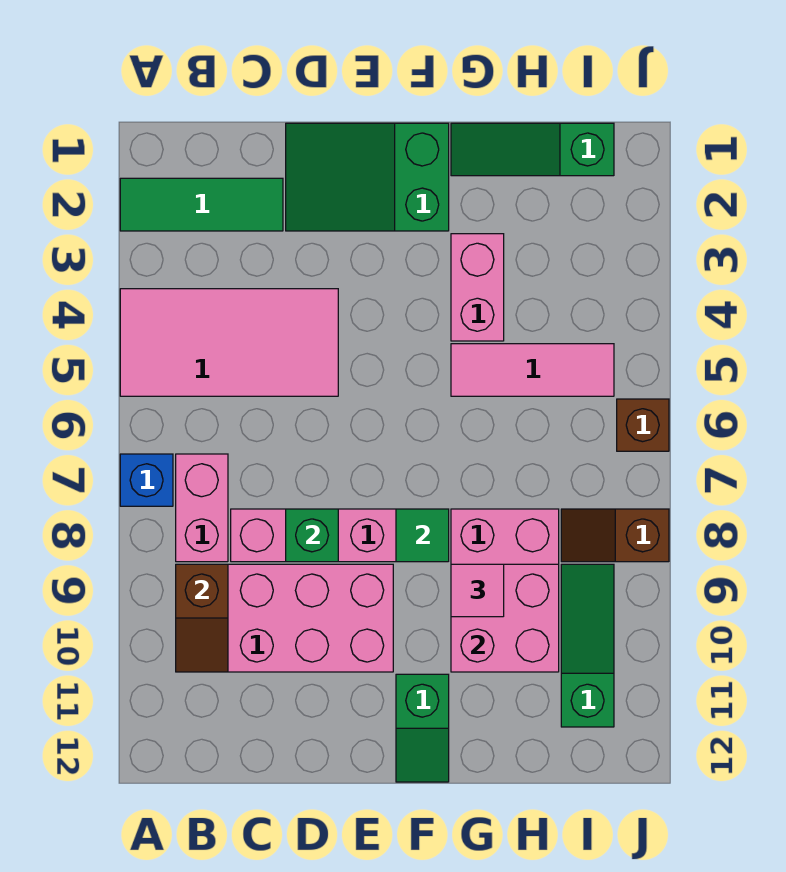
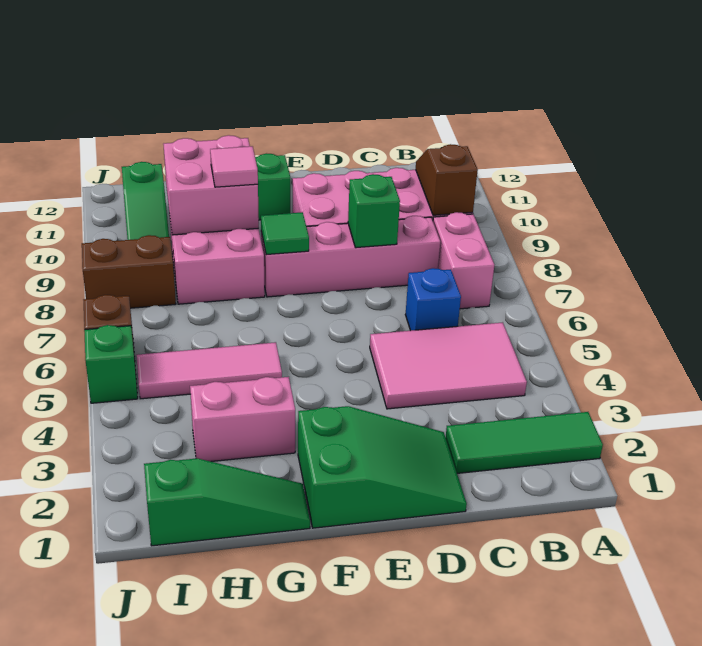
pink tile A4:D5 level 1 -> pink tile B4:D5 level 1
blue brick A7 level 1 -> blue brick C6 level 1
pink brick G3:G4 level 1 -> pink brick G3:H3 level 1
brown slope I8:J8 level 1 top J -> brown brick I8:J8 level 1
none -> green brick J5 level 1

